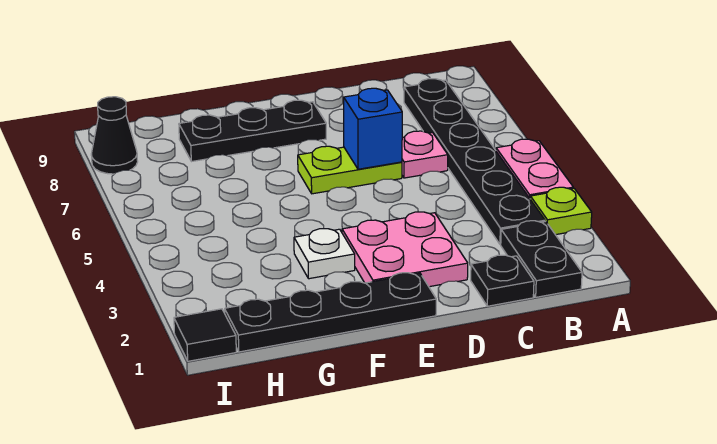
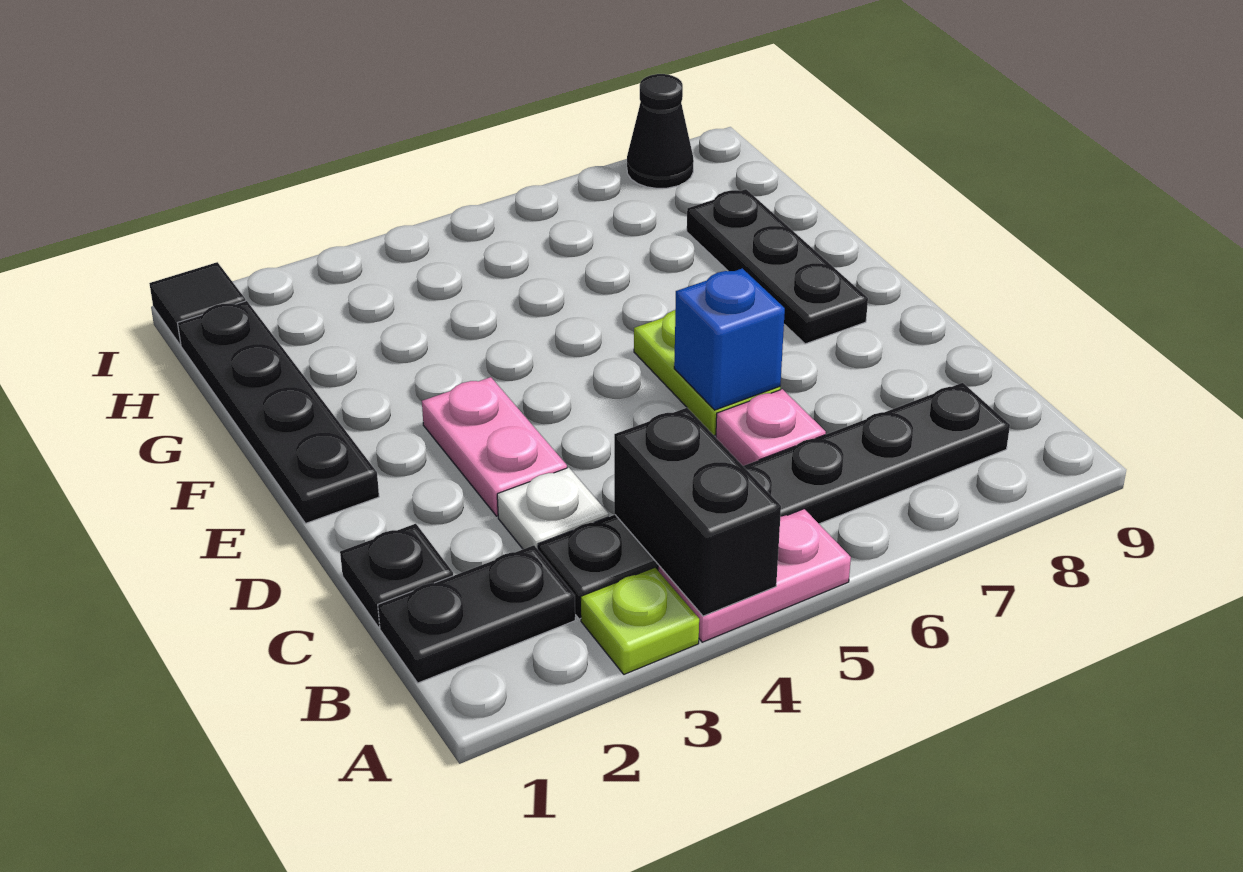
none -> black brick A4:B4 level 2
pink plate D2:E3 level 1 -> pink plate D3:E3 level 1
white plate F3 level 1 -> white plate C3 level 1

